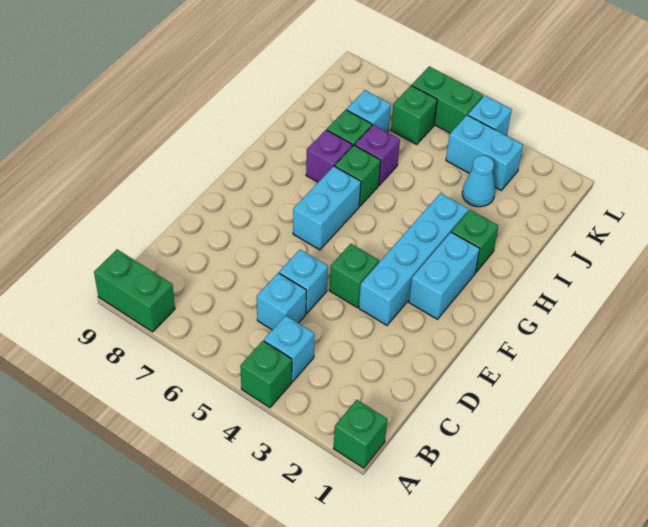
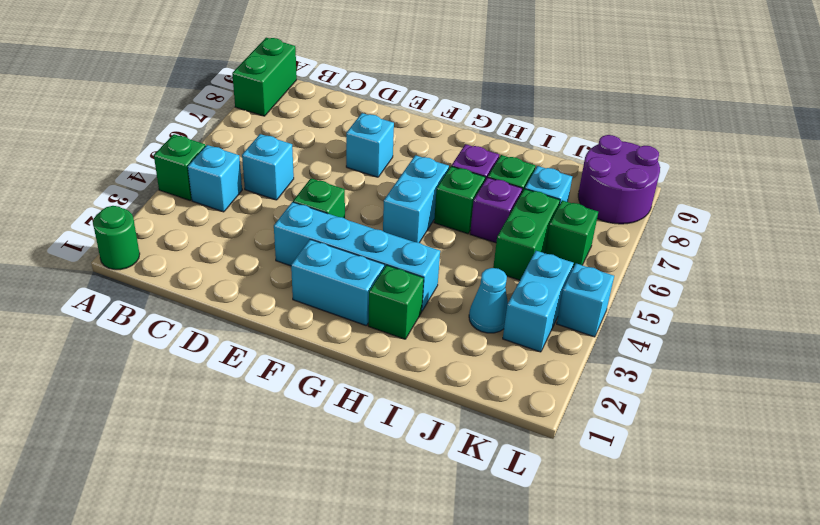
green brick A1 level 1 -> green round brick A1 level 1
cyan brick D5 level 1 -> cyan brick E7 level 1
cyan brick F6:G6 level 1 -> cyan brick G5:G6 level 1
none -> purple round brick K8:L9 level 1
green brick L5:L6 level 1 -> green brick J5:J6 level 1

